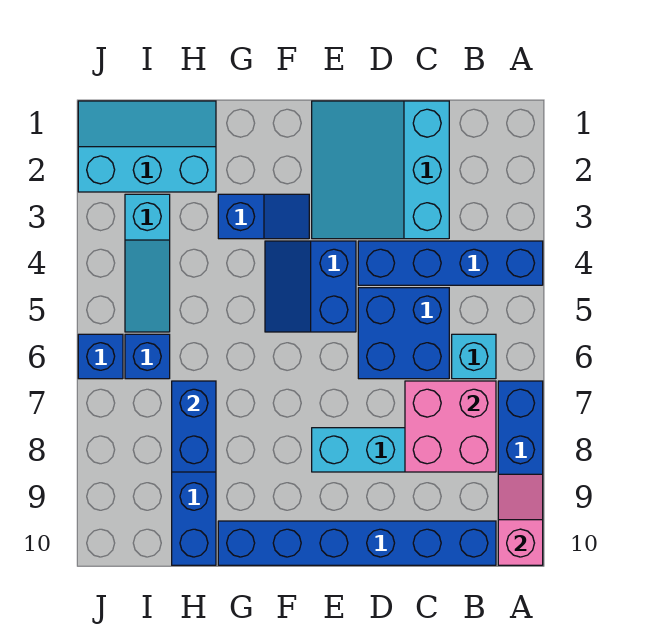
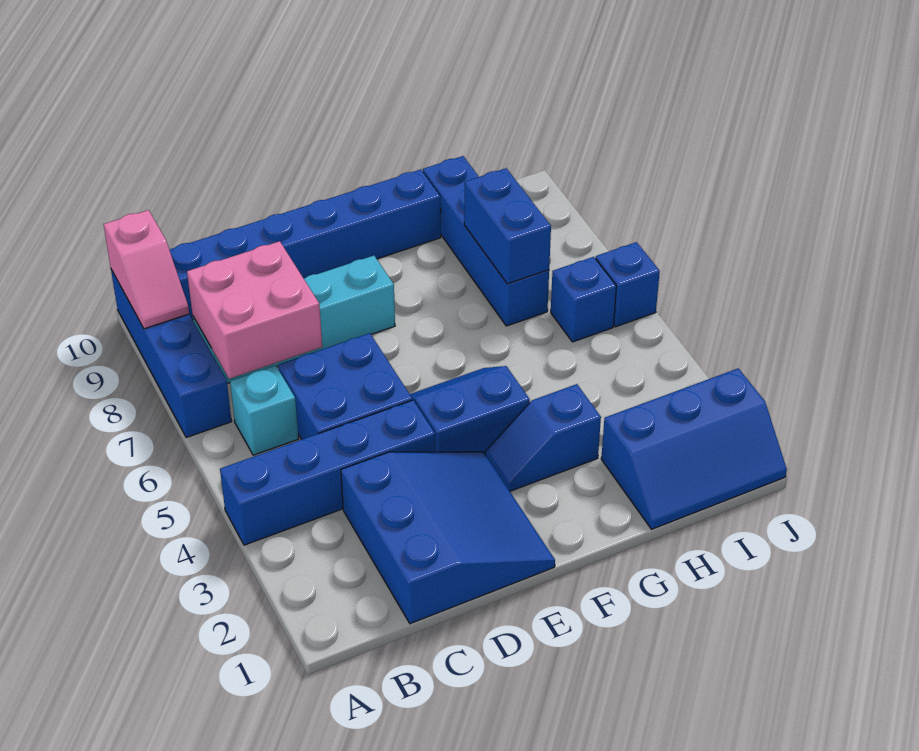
cyan slope C1:E3 level 1 top C -> blue slope C1:E3 level 1 top C
blue slope E4:F5 level 1 top E -> blue slope E4:F5 level 1 top 4
cyan slope H1:J2 level 1 top 2 -> blue slope H1:J2 level 1 top 2
cyan slope I3:I5 level 1 top 3 -> none

